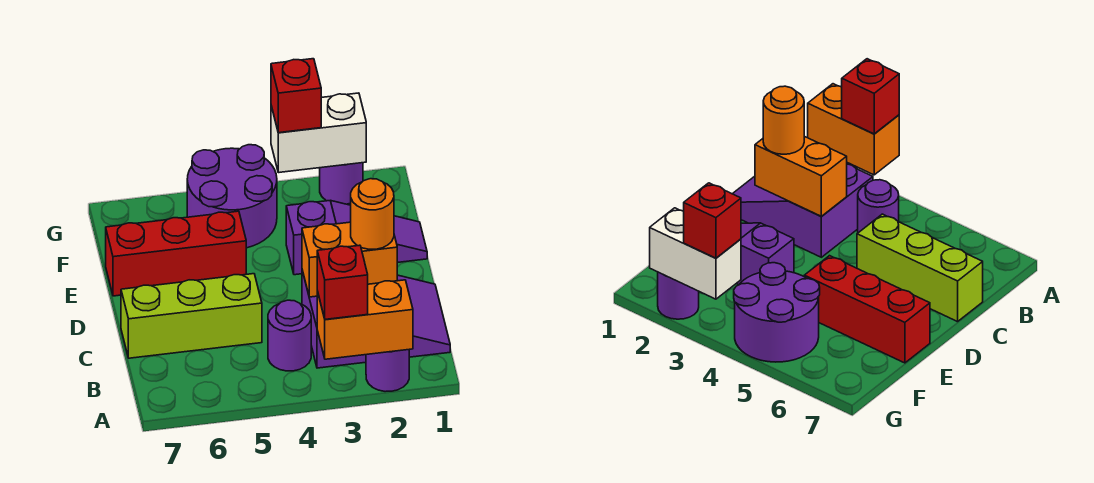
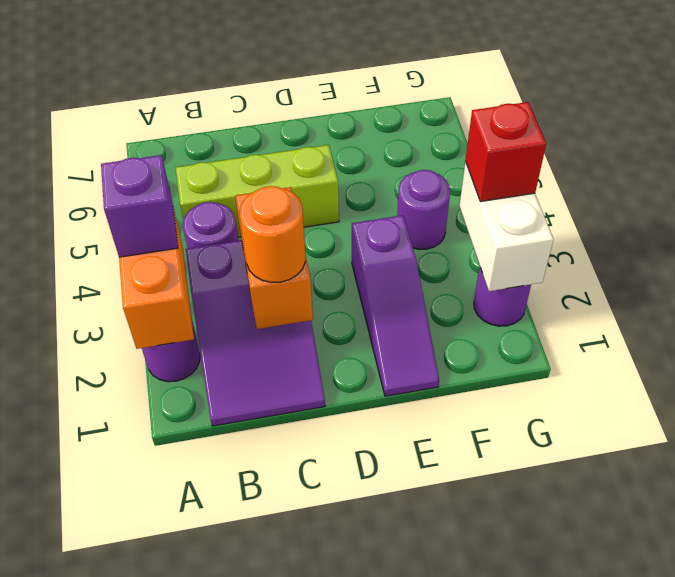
red brick A3 level 3 -> purple brick A3 level 3
lime brick C5:C7 level 1 -> lime brick B5:D5 level 1
red brick E5:E7 level 1 -> none
purple round brick F4:G5 level 1 -> purple round brick F4 level 1

